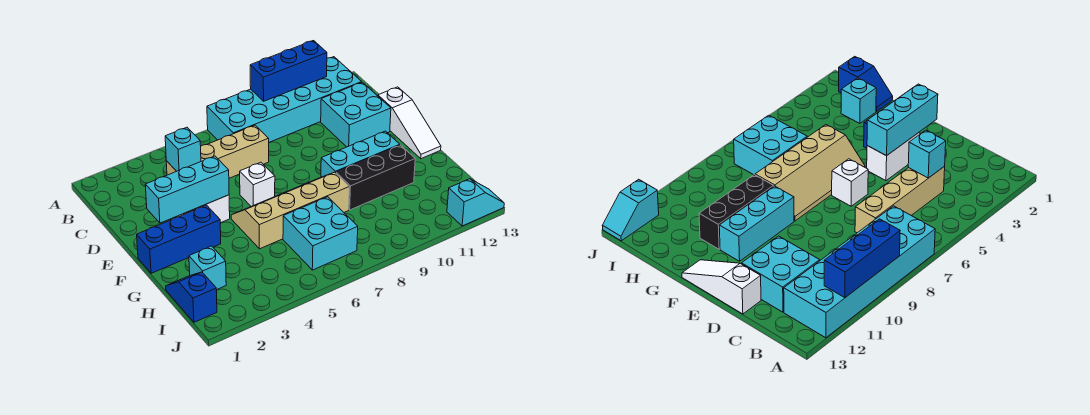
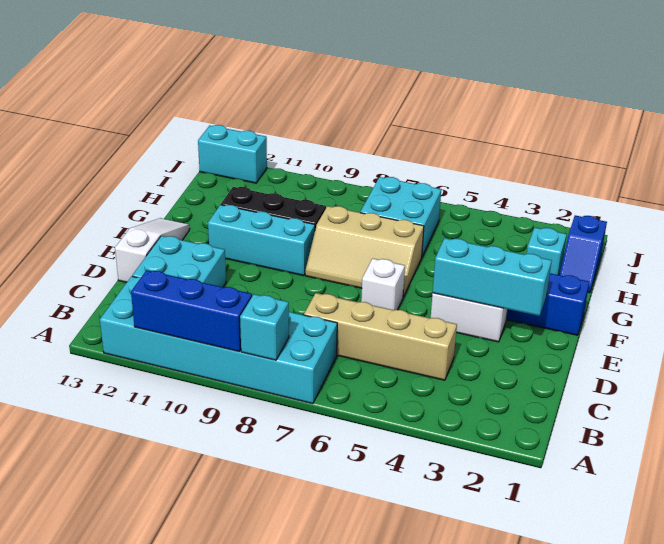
cyan brick C4 level 2 -> cyan brick A8 level 2
tan slope F5:G8 level 1 top G -> tan slope F6:G8 level 1 top G
cyan slope J12:J13 level 1 top 12 -> cyan brick J12:J13 level 1

